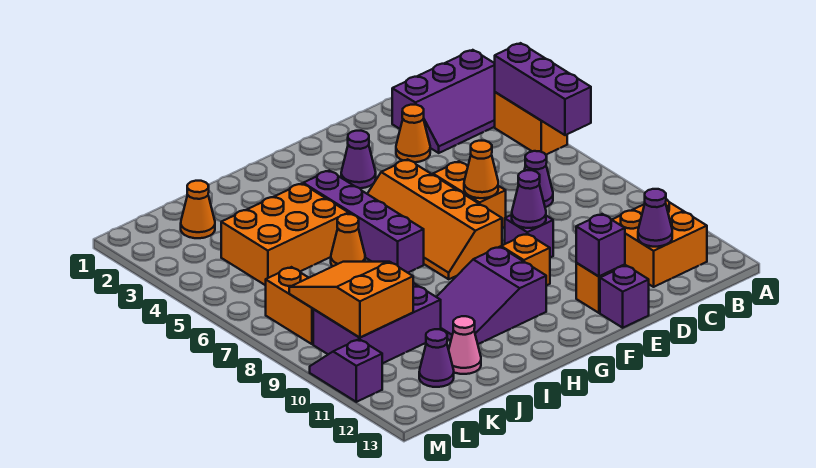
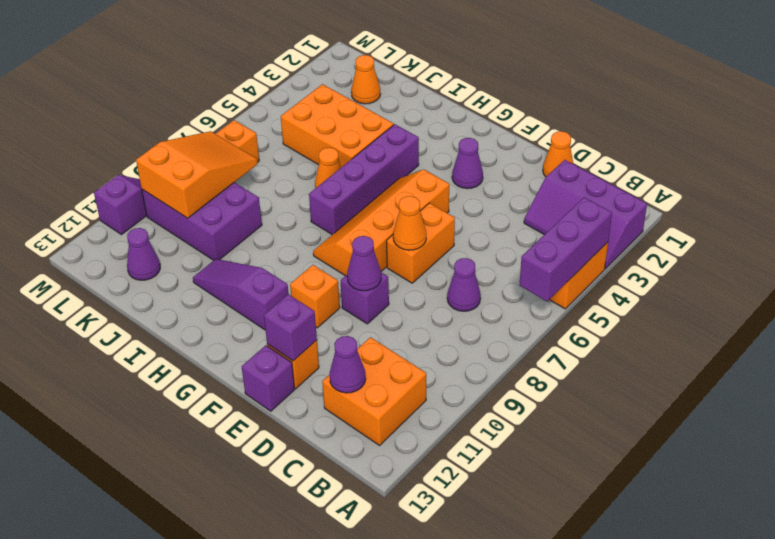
orange cone D3 level 1 -> orange cone D1 level 1
purple slope G10:I11 level 1 top G -> purple slope G11:I11 level 1 top G
pink cone J12 level 1 -> none

